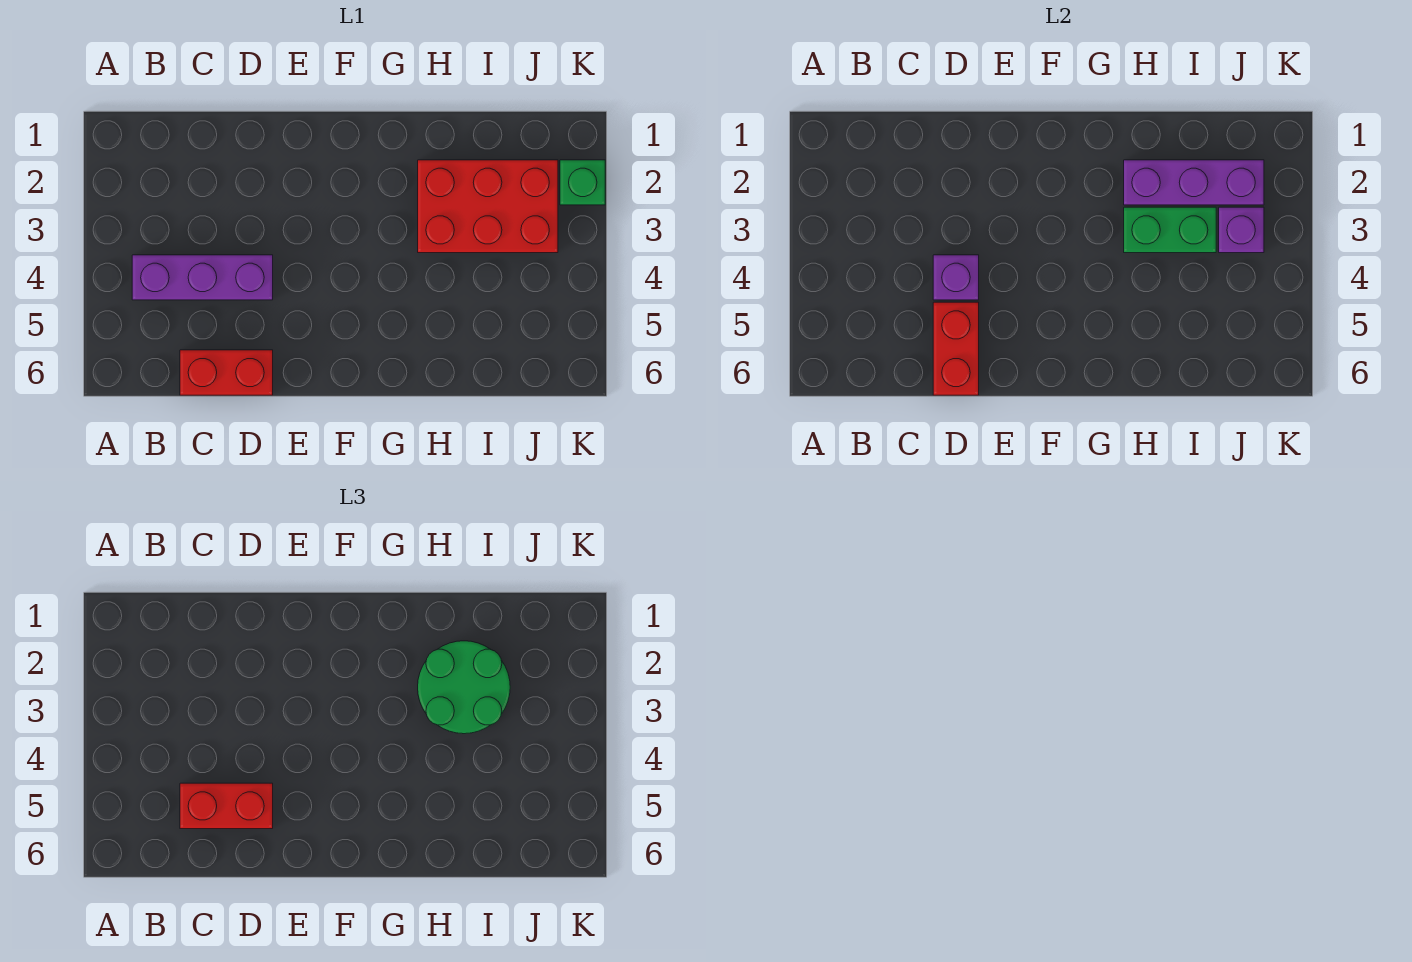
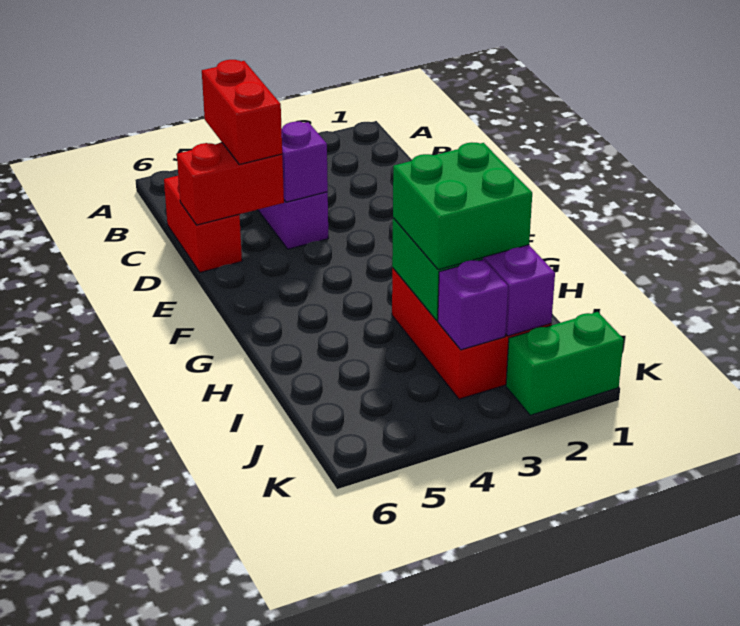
green round brick H2:I3 level 3 -> green brick H2:I3 level 3
green brick K2 level 1 -> green brick K1:K2 level 1

